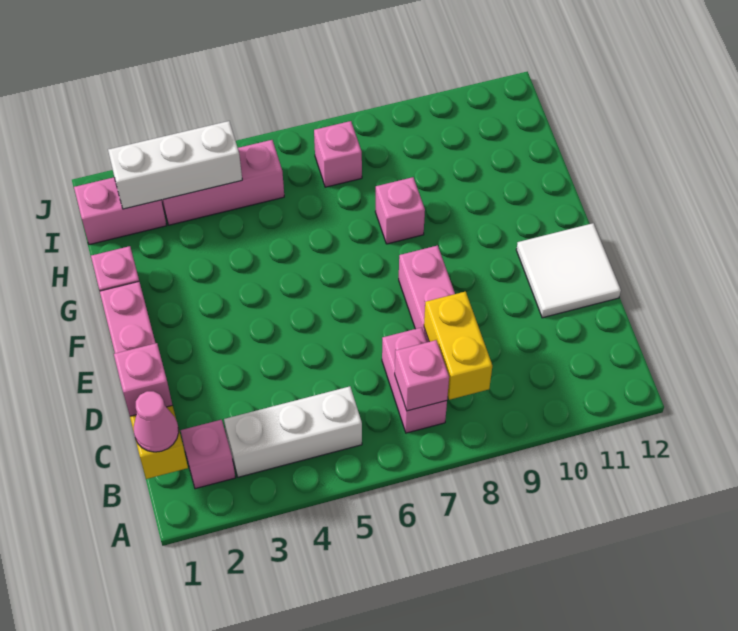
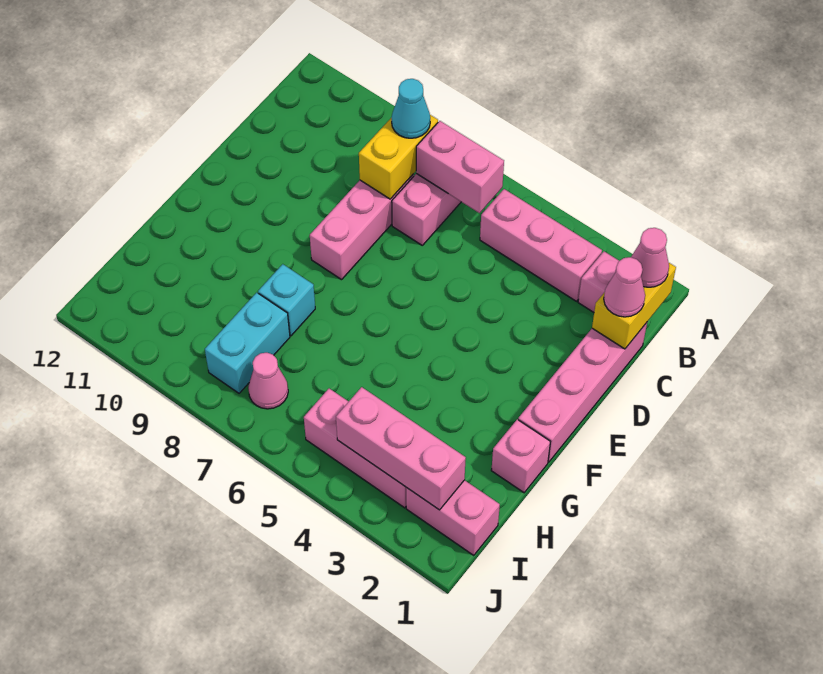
white brick B3:B5 level 1 -> pink brick B3:B5 level 1
pink brick B7 level 2 -> pink brick B6:B7 level 2
none -> cyan cone B8 level 3
pink brick C1 level 3 -> pink cone C1 level 3
white tile D11:E12 level 1 -> none
pink brick G8 level 1 -> cyan brick G8 level 1
none -> cyan brick H8:I8 level 1
white brick I2:I4 level 2 -> pink brick I2:I4 level 2
pink brick I7 level 1 -> pink cone I7 level 1

